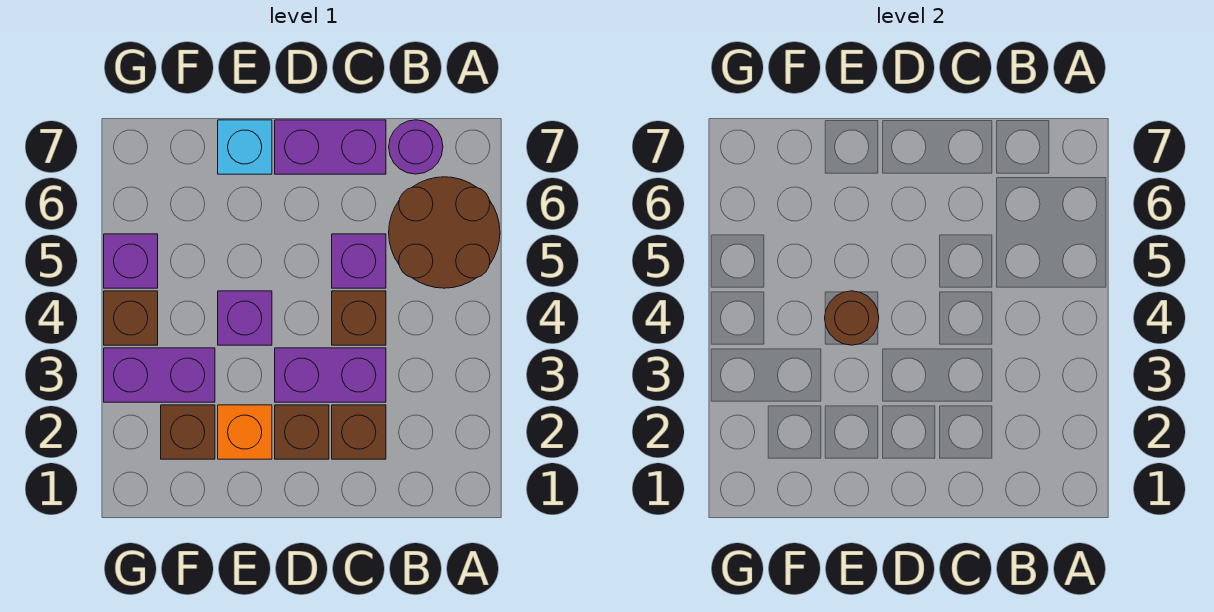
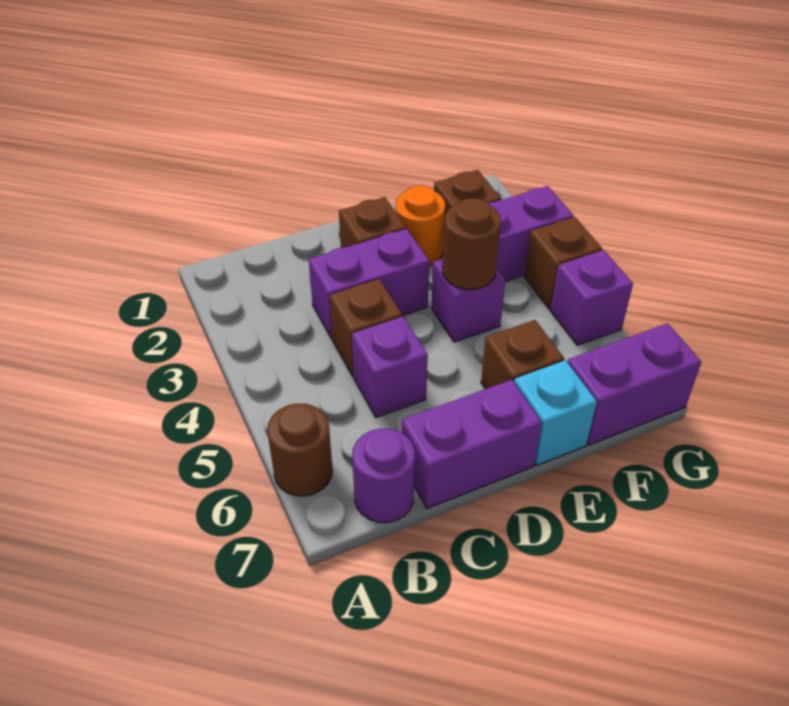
brown round brick A5:B6 level 1 -> brown round brick A6 level 1
brown brick C2 level 1 -> brown brick E6 level 1
orange brick E2 level 1 -> orange round brick E2 level 1
none -> purple brick F7:G7 level 1

